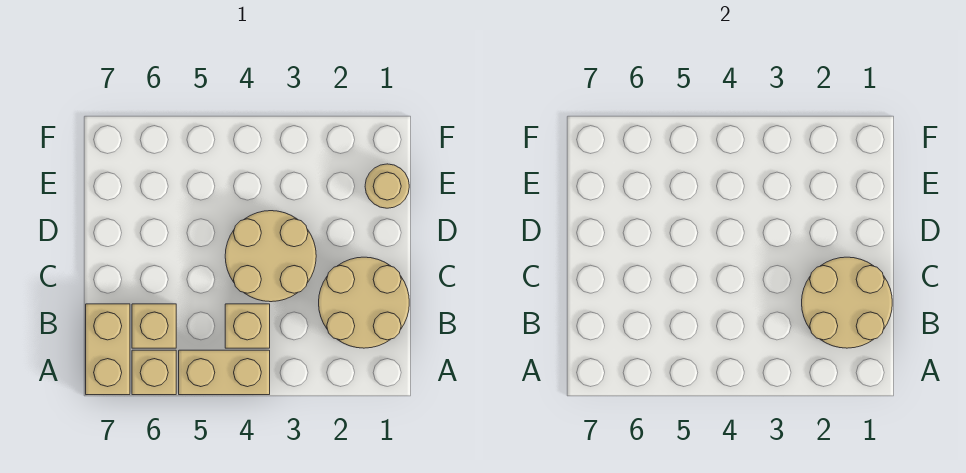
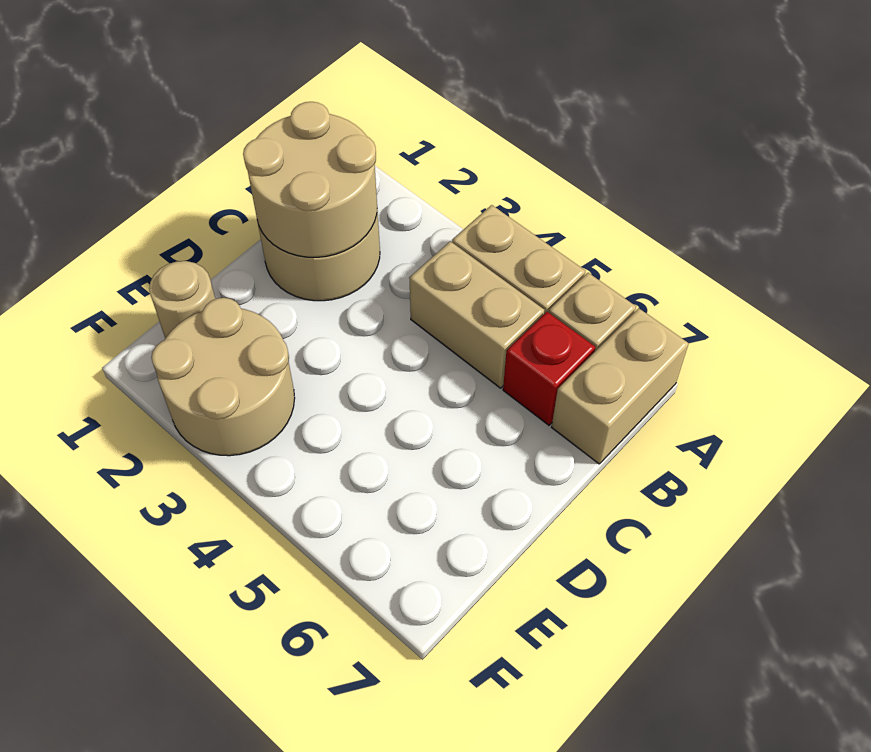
tan brick B4 level 1 -> tan brick B4:B5 level 1
tan brick B6 level 1 -> red brick B6 level 1
tan round brick C3:D4 level 1 -> tan round brick E2:F3 level 1

